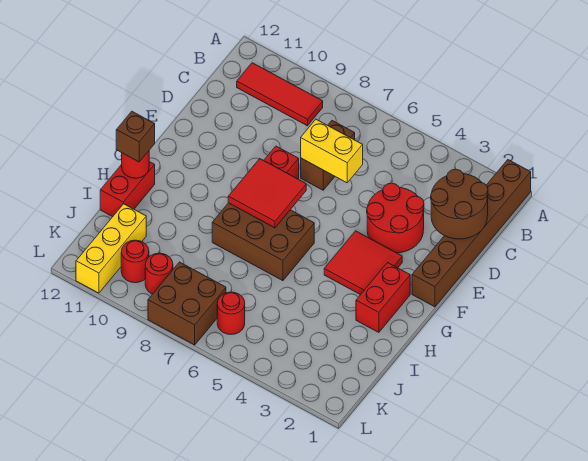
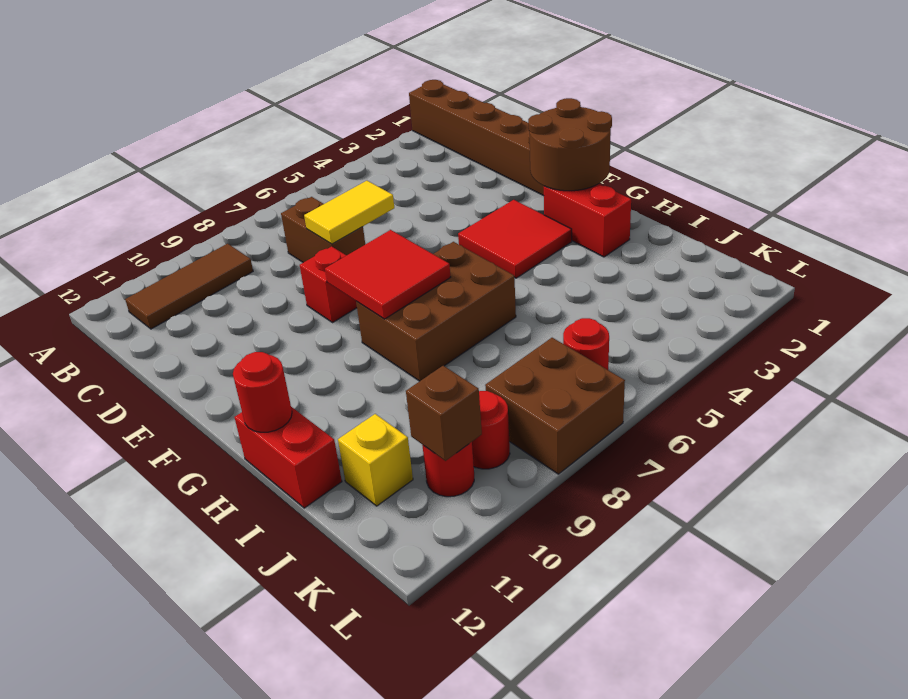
red tile B9:B11 level 1 -> brown tile B9:B11 level 1
brown round brick C1:D2 level 2 -> brown round brick F1:G2 level 2
red round brick D3:E4 level 1 -> none
yellow brick D6:D7 level 2 -> yellow tile D6:D7 level 2
brown brick H12 level 3 -> brown brick K10 level 2
yellow brick J11:L11 level 1 -> yellow brick J11 level 1

